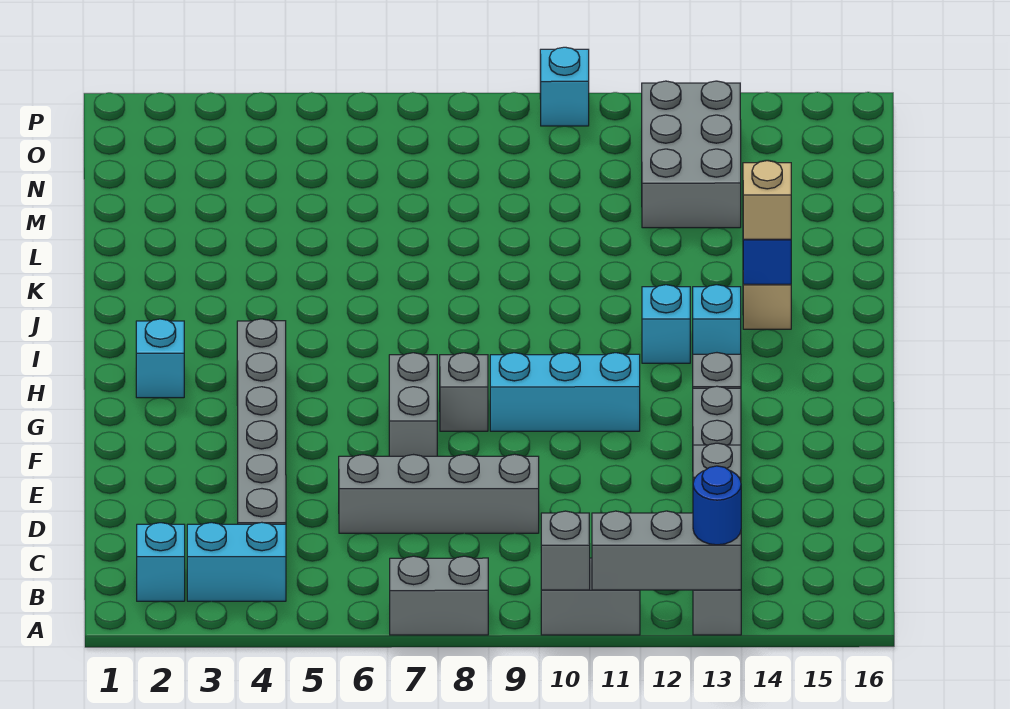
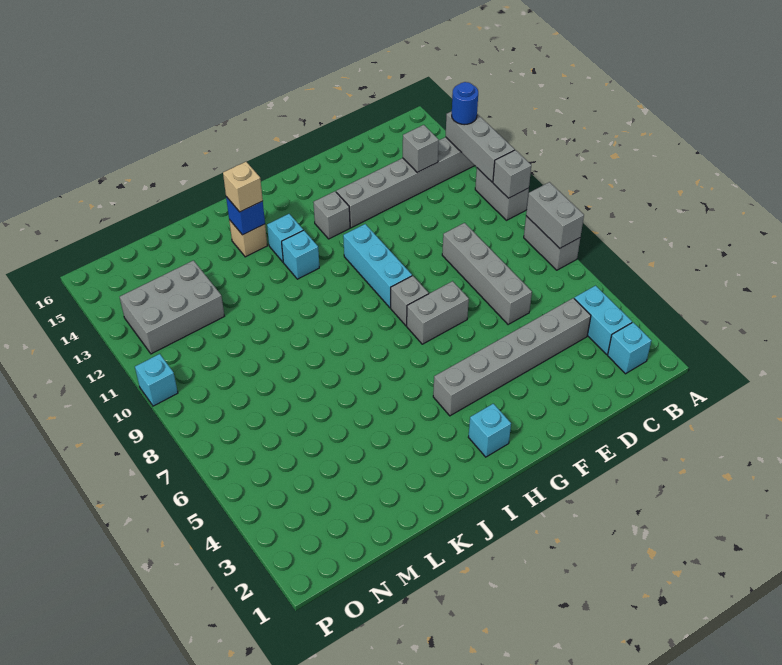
none -> grey brick A7:A8 level 2

